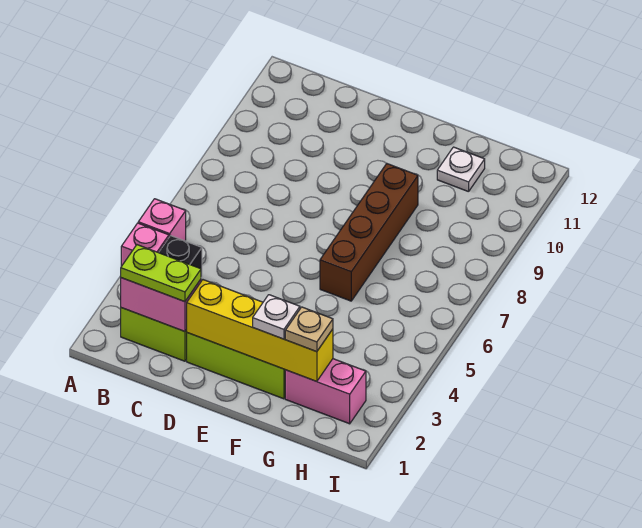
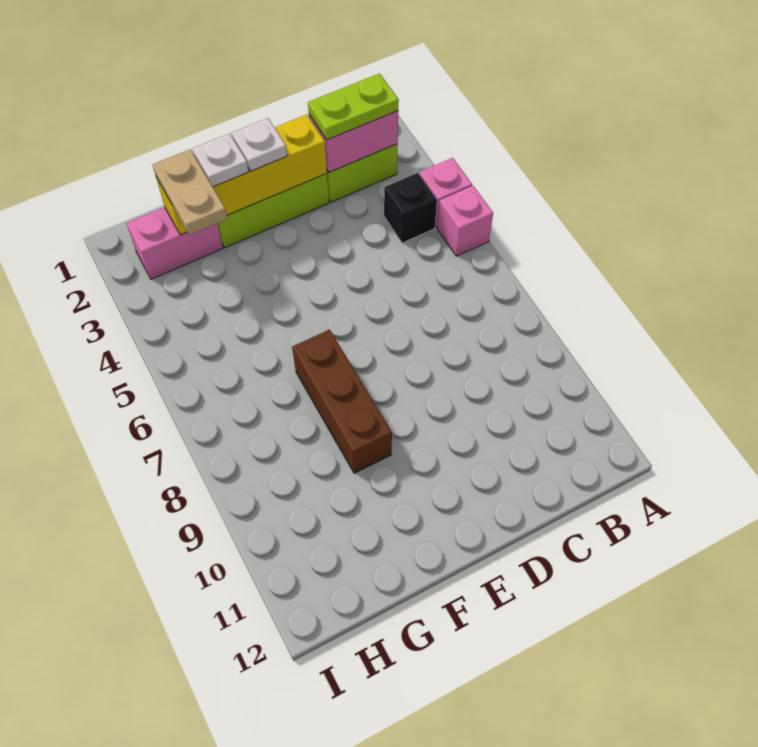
brown brick F6:F9 level 1 -> brown brick F7:F9 level 1
tan plate G2 level 3 -> tan plate G2:G3 level 3
white plate G11 level 1 -> white plate E2 level 3

